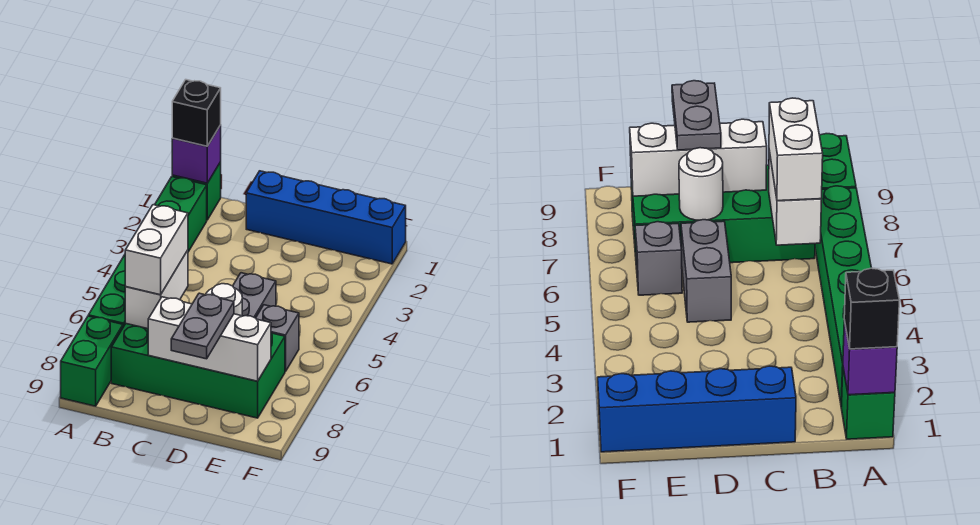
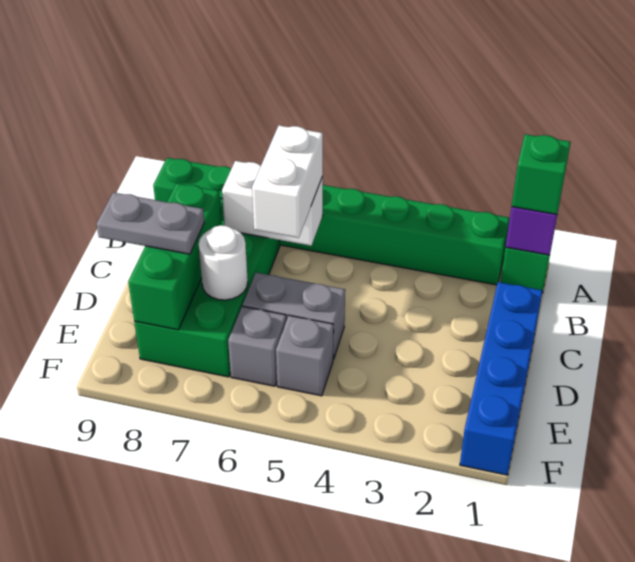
black brick A1 level 3 -> green brick A1 level 3
white brick B6:B7 level 3 -> white brick B6:C6 level 3
white brick C8:E8 level 2 -> green brick C8:E8 level 2
none -> grey brick E5 level 1

